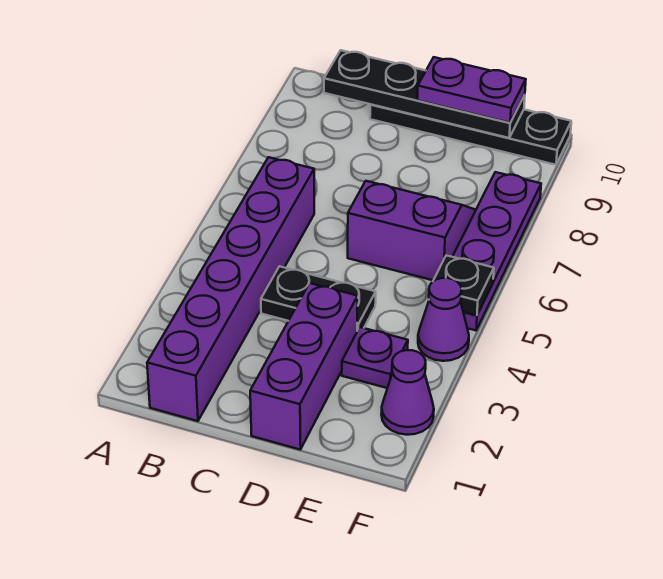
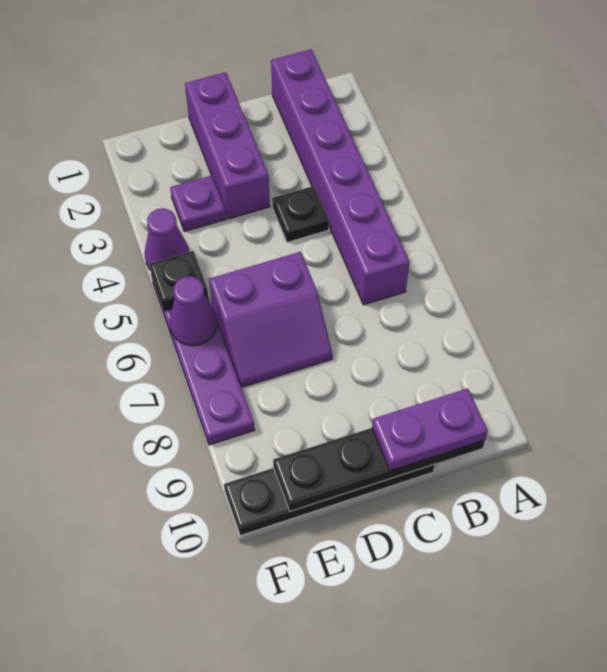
black plate C4:D4 level 1 -> black plate C4 level 1
purple plate D10:E10 level 3 -> purple plate B10:C10 level 3
purple cone F2 level 1 -> purple cone F6 level 2

